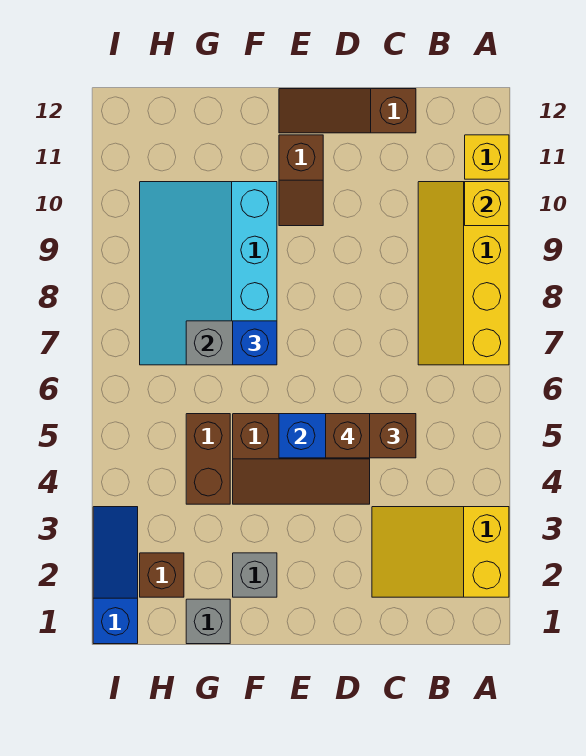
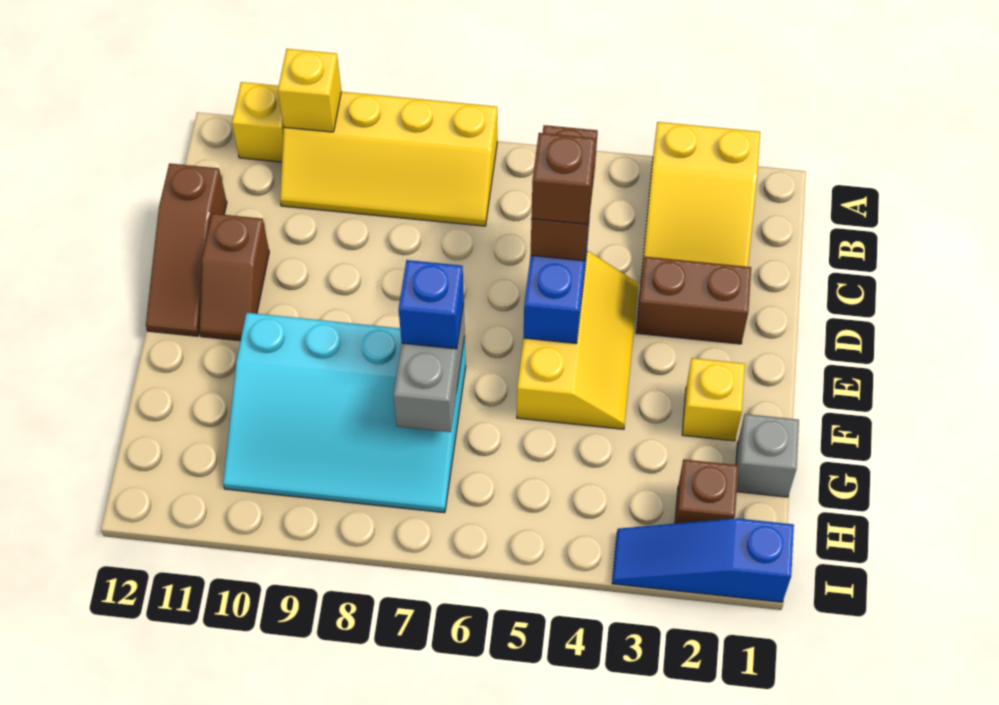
brown slope D4:F5 level 1 top 5 -> yellow slope D4:F5 level 1 top 5
brown slope E10:E11 level 1 top 11 -> brown slope D11:E11 level 1 top D
grey brick F2 level 1 -> yellow brick F2 level 1
brown brick G4:G5 level 1 -> brown brick D2:D3 level 1

